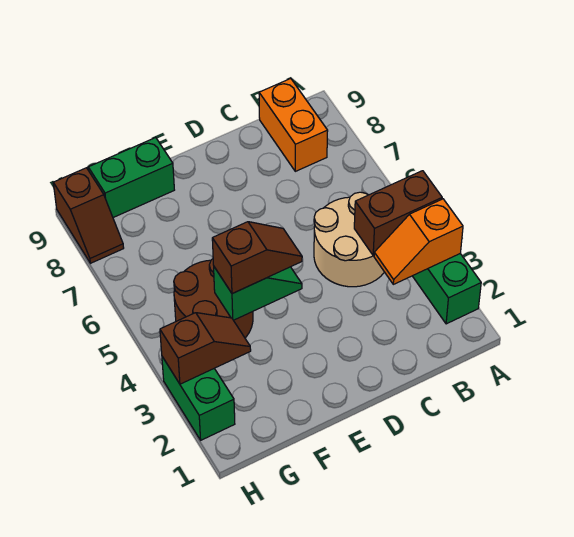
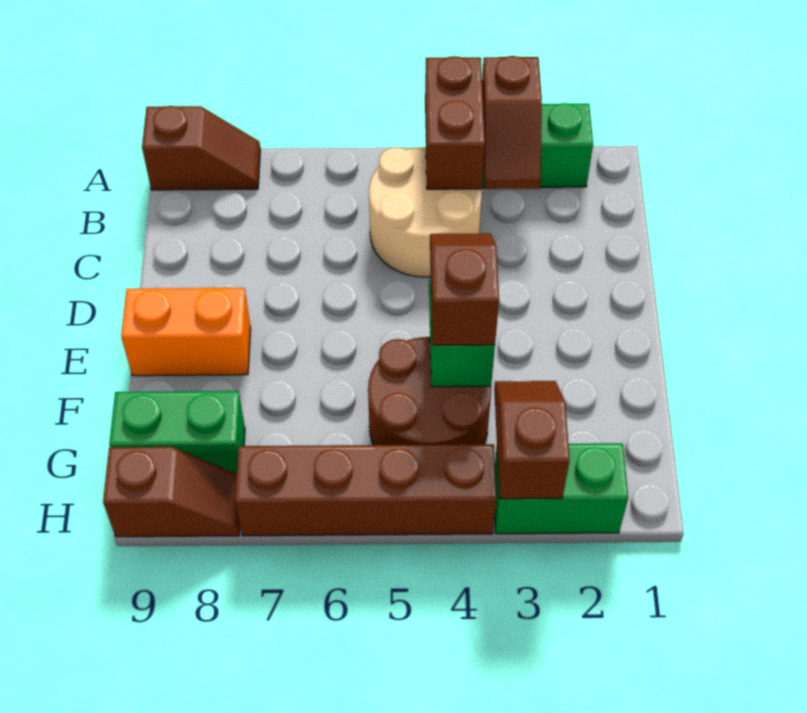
orange slope A3:B3 level 2 top A -> brown slope A3:B3 level 2 top A
none -> brown slope A8:A9 level 1 top 9
orange brick B8:B9 level 1 -> orange brick E8:E9 level 1
green brick F9:G9 level 1 -> green brick G8:G9 level 1
none -> brown brick H4:H7 level 1

